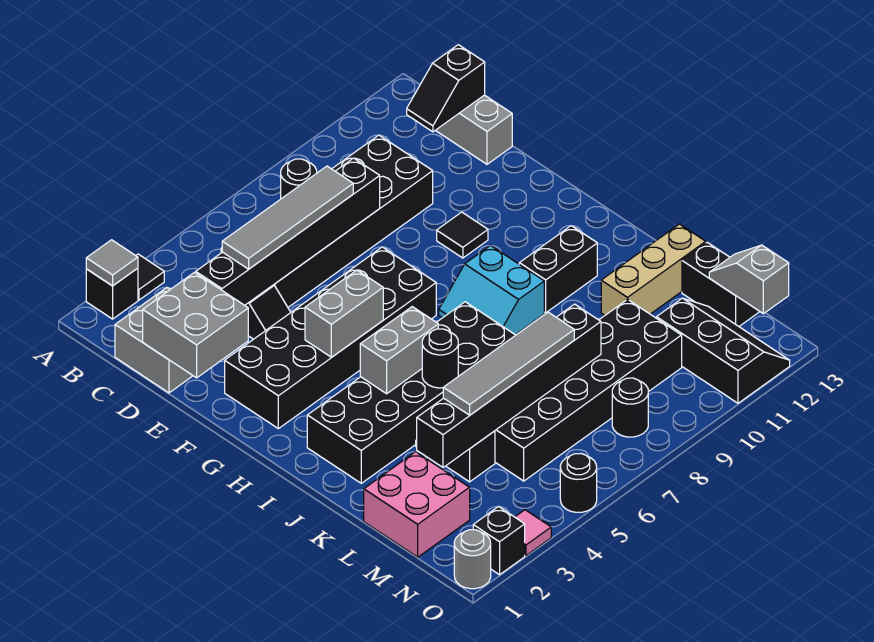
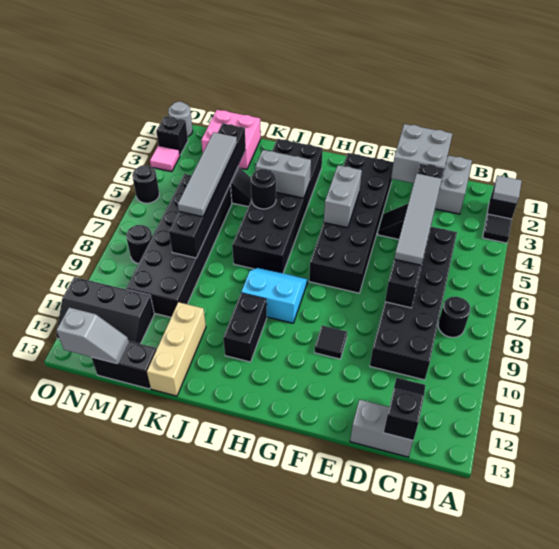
grey brick I4:I5 level 2 -> grey brick I4:J4 level 2

